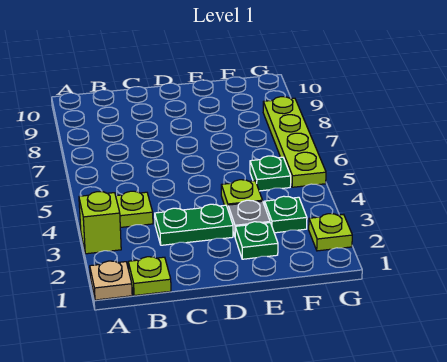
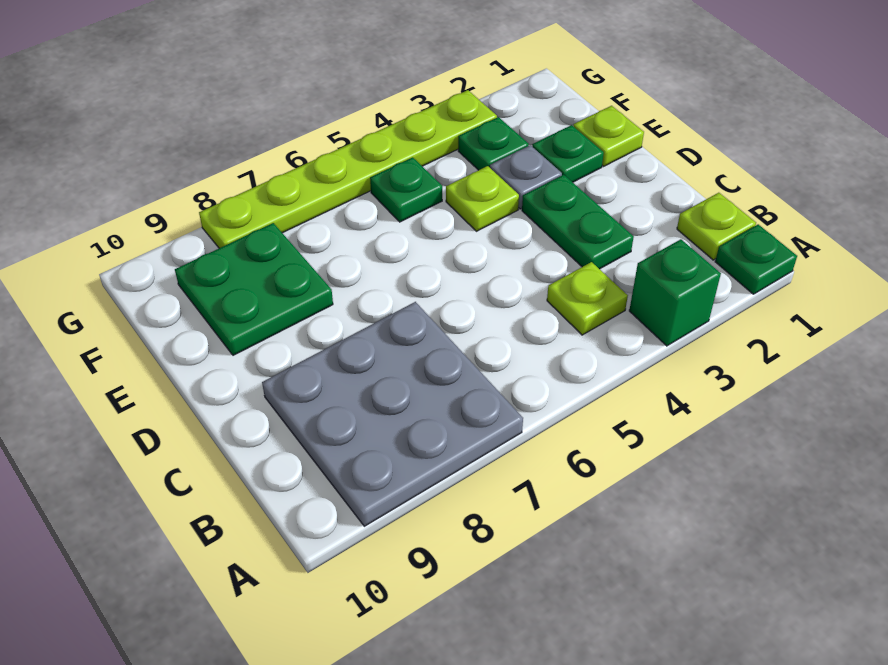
tan plate A1 level 1 -> green plate A1 level 1
lime brick A3 level 1 -> green brick A3 level 1
none -> grey plate A7:C9 level 1
none -> green plate E8:F9 level 1
lime plate G2 level 1 -> lime plate E1 level 1
lime plate G5:G8 level 1 -> lime plate G3:G8 level 1

